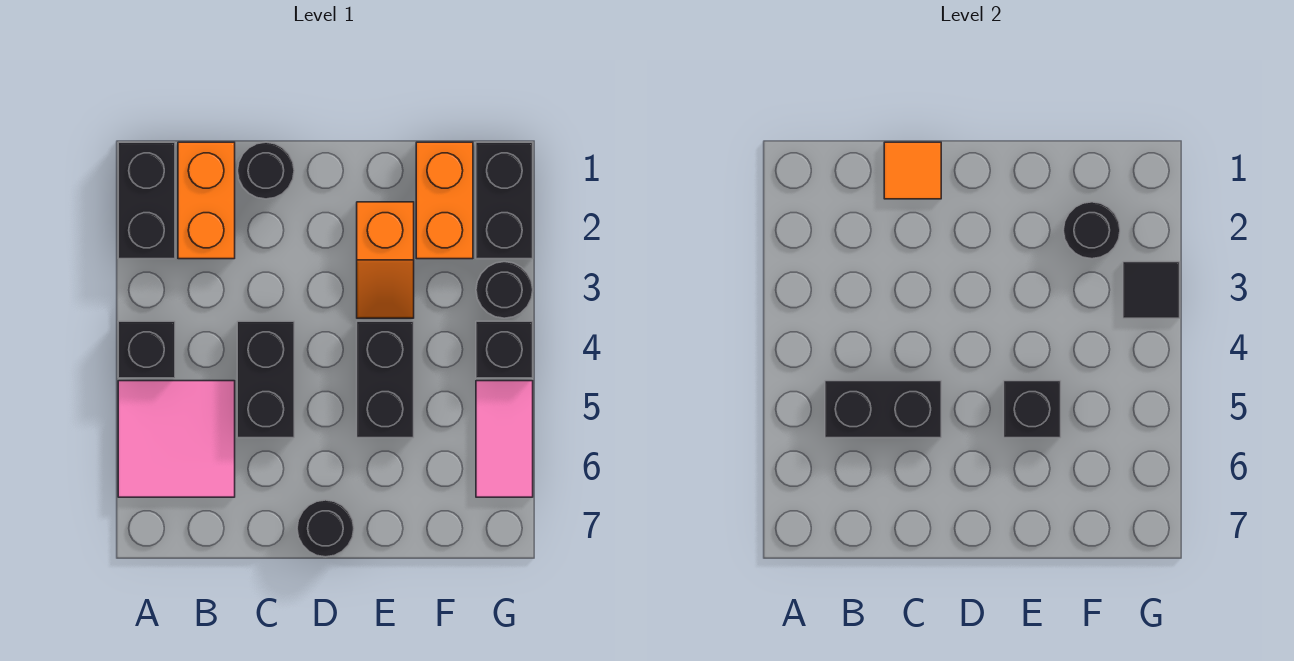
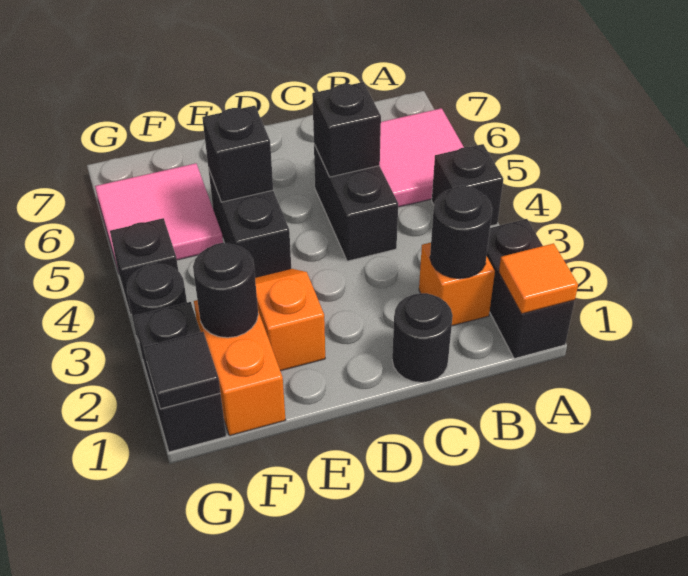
orange brick B1:B2 level 1 -> orange brick B2 level 1
black brick B5:C5 level 2 -> black brick C5 level 2
orange tile C1 level 2 -> orange tile A1 level 2
black round brick D7 level 1 -> black round brick B2 level 2
black tile G3 level 2 -> black tile G1 level 2
pink tile G5:G6 level 1 -> pink tile F5:G6 level 1

